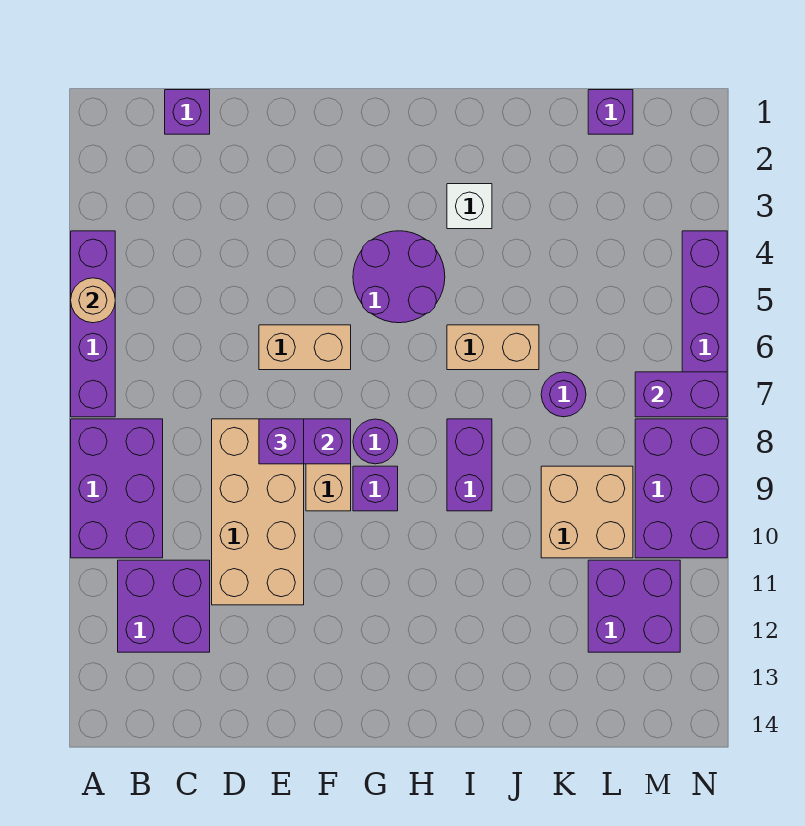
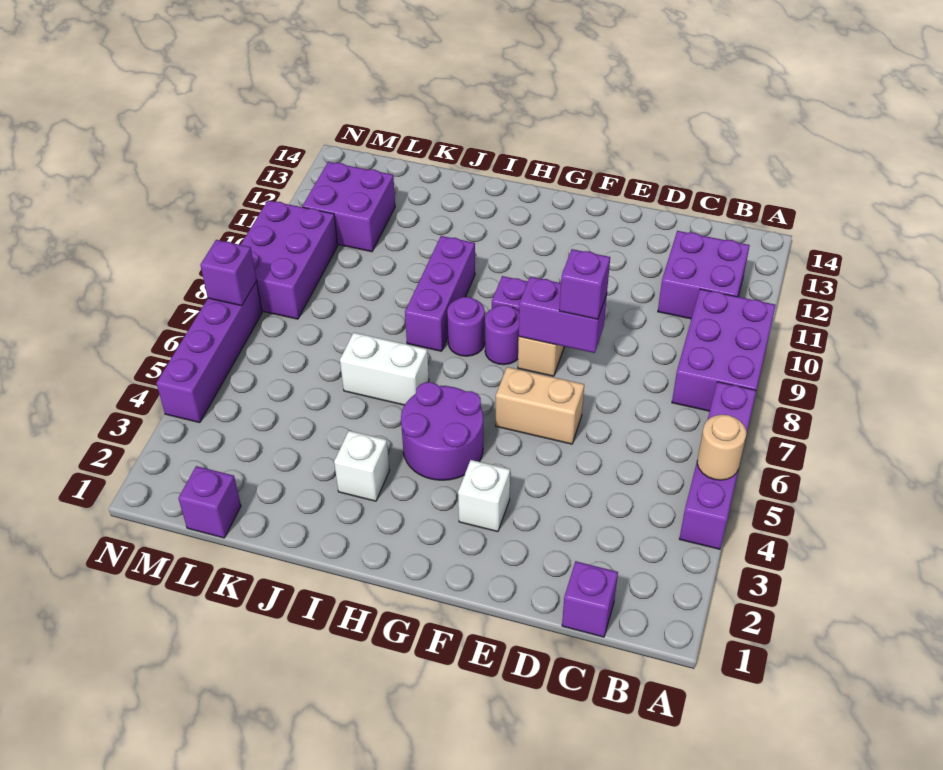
tan brick D8:E11 level 1 -> none
none -> white brick F3 level 1
tan brick I6:J6 level 1 -> white brick I6:J6 level 1
purple brick I8:I9 level 1 -> purple brick I8:I10 level 1
purple round brick K7 level 1 -> purple round brick H8 level 1
tan brick K9:L10 level 1 -> none
purple brick M7:N7 level 2 -> purple brick N7 level 2

